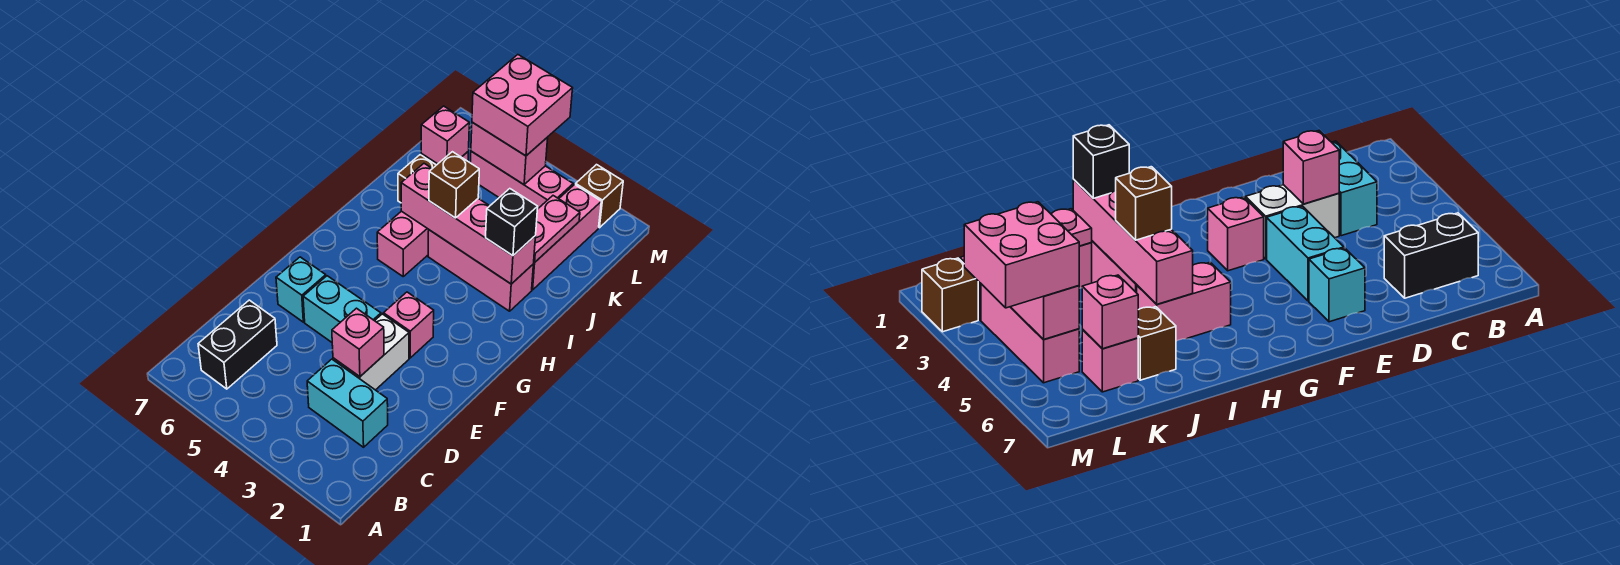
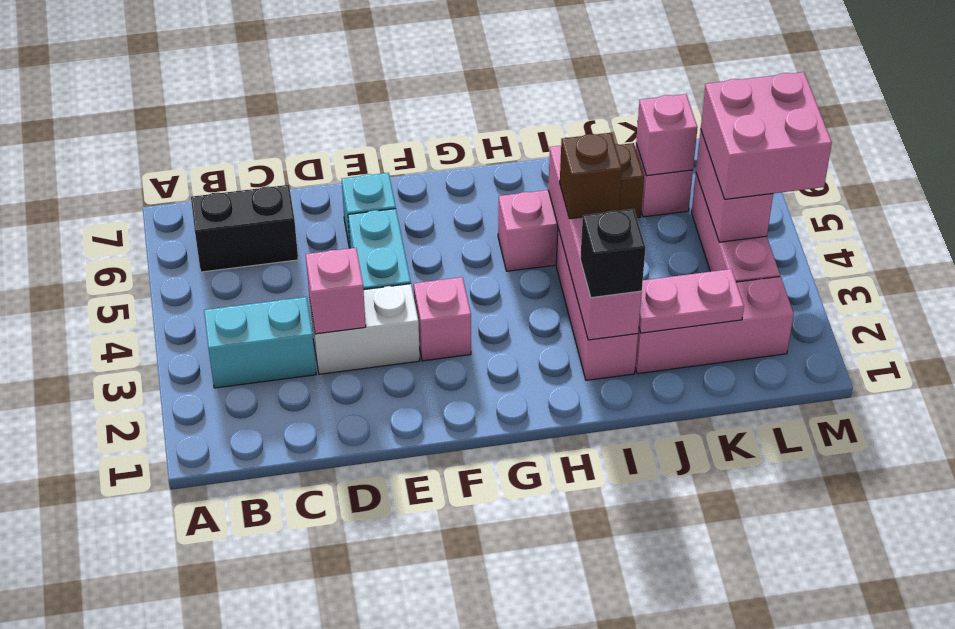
cyan brick C2:C3 level 1 -> cyan brick B3:C3 level 1
brown brick M2 level 1 -> none

